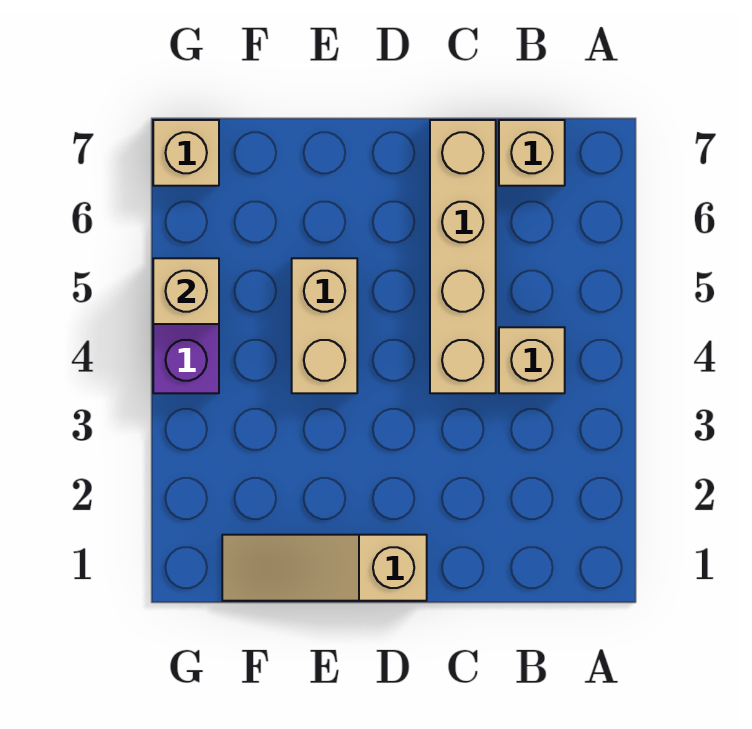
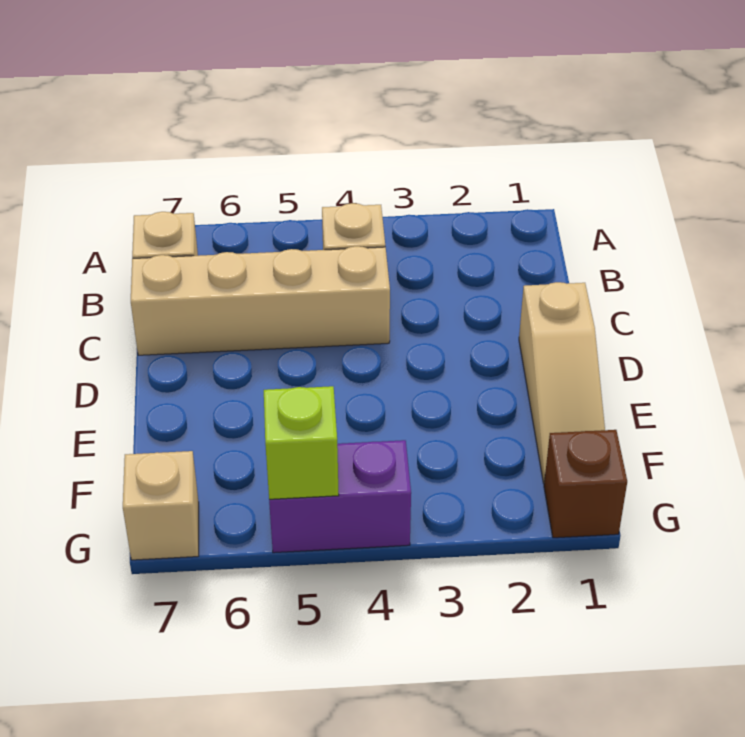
tan brick E4:E5 level 1 -> none
none -> brown brick G1 level 1
tan brick G5 level 2 -> lime brick G5 level 2

